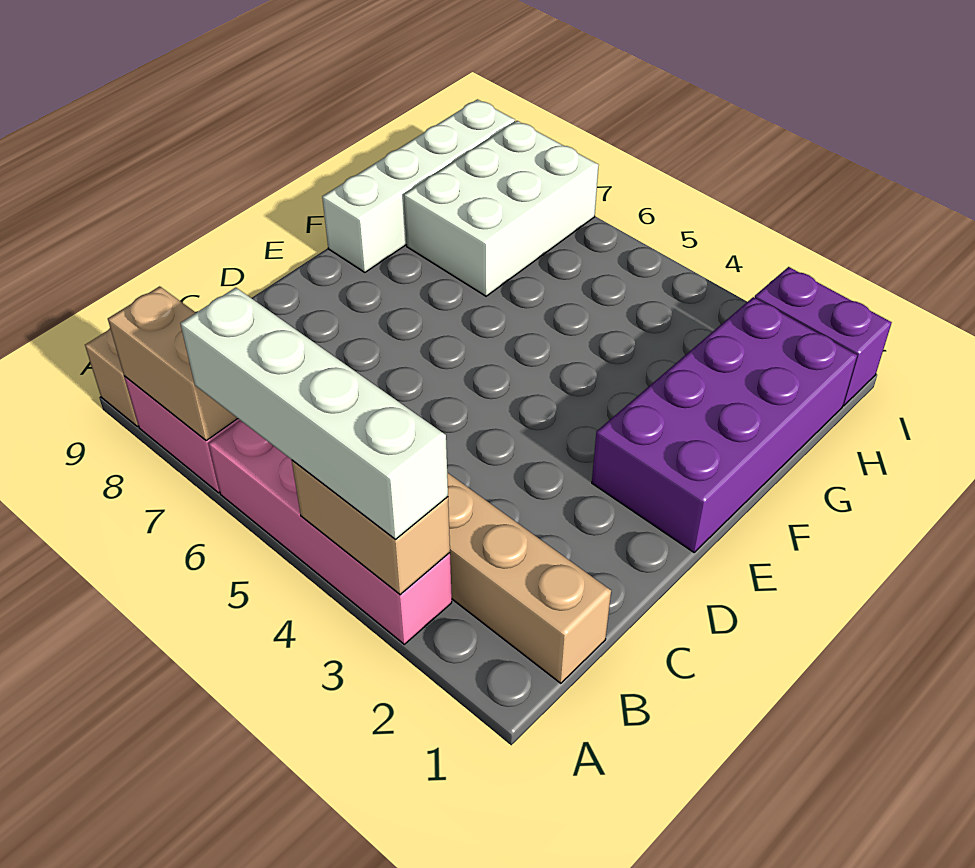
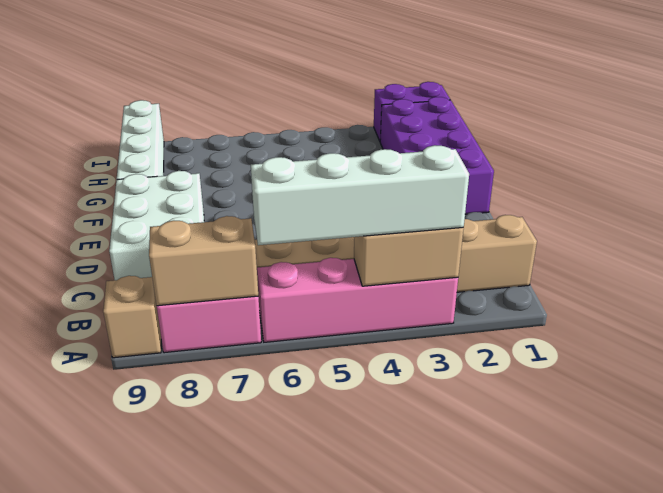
white brick G7:I8 level 1 -> white brick C8:E9 level 1

